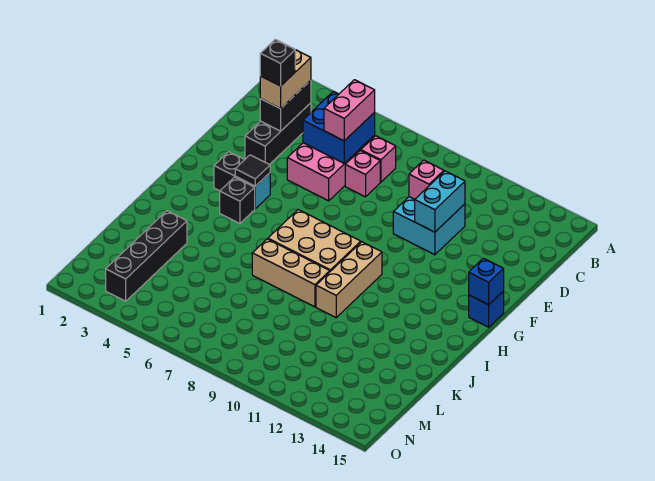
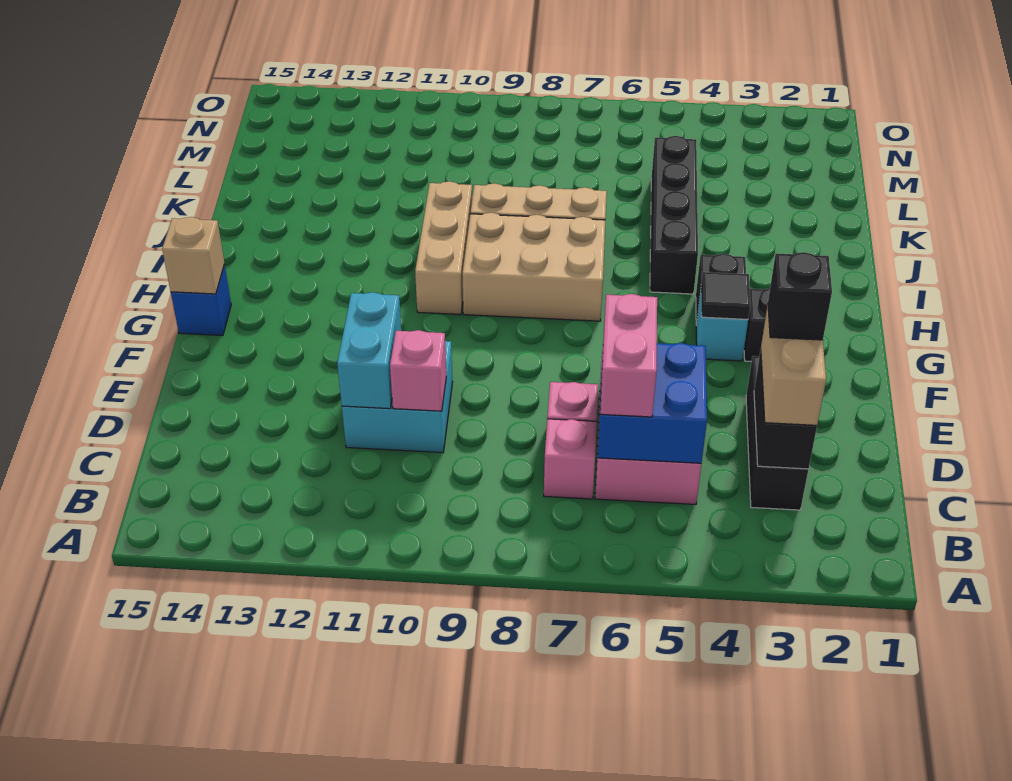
blue brick G15 level 2 -> tan brick G15 level 2
black brick K3:N3 level 1 -> black brick I5:L5 level 1

